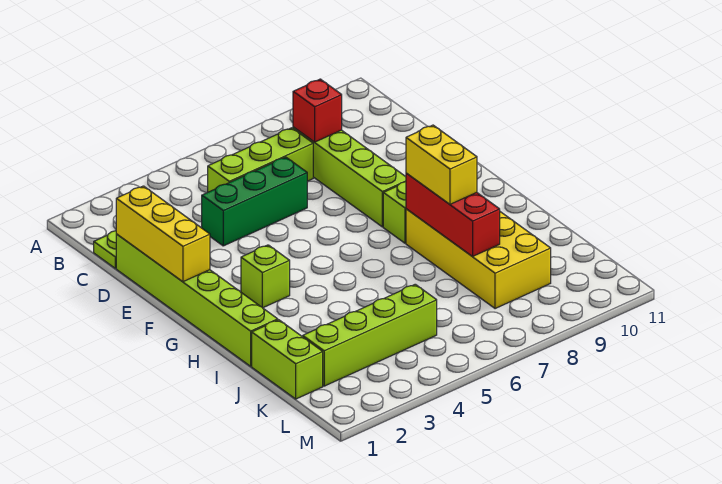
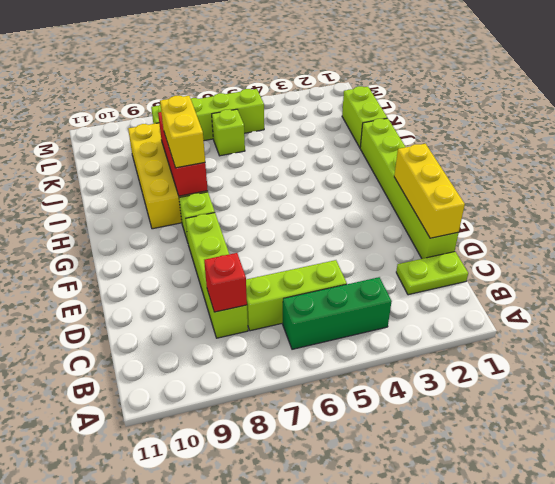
green brick D4:D6 level 1 -> green brick B4:B6 level 1
lime brick G3 level 1 -> lime brick K6 level 1
lime brick K2:K5 level 1 -> lime brick L5:L8 level 1

